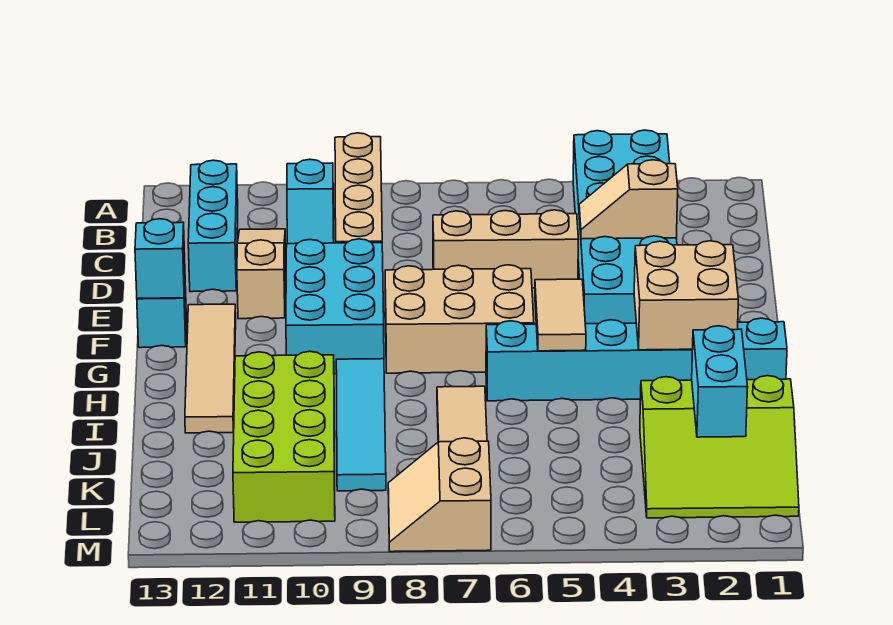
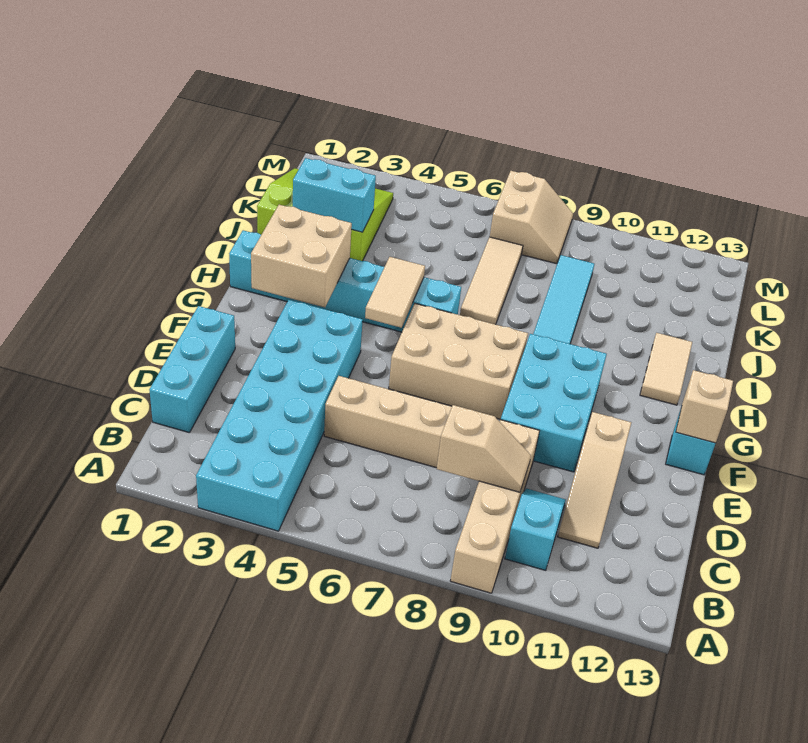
cyan brick B12:D12 level 1 -> cyan brick C1:E1 level 1
tan slope D3:D4 level 2 top 3 -> tan slope C8:C9 level 2 top 8
tan tile F12:I12 level 1 -> tan tile H12:I12 level 1
cyan brick F13 level 2 -> tan brick F13 level 2
lime brick I10:L11 level 1 -> none
cyan brick J2:K2 level 2 -> cyan brick J2:J3 level 2

